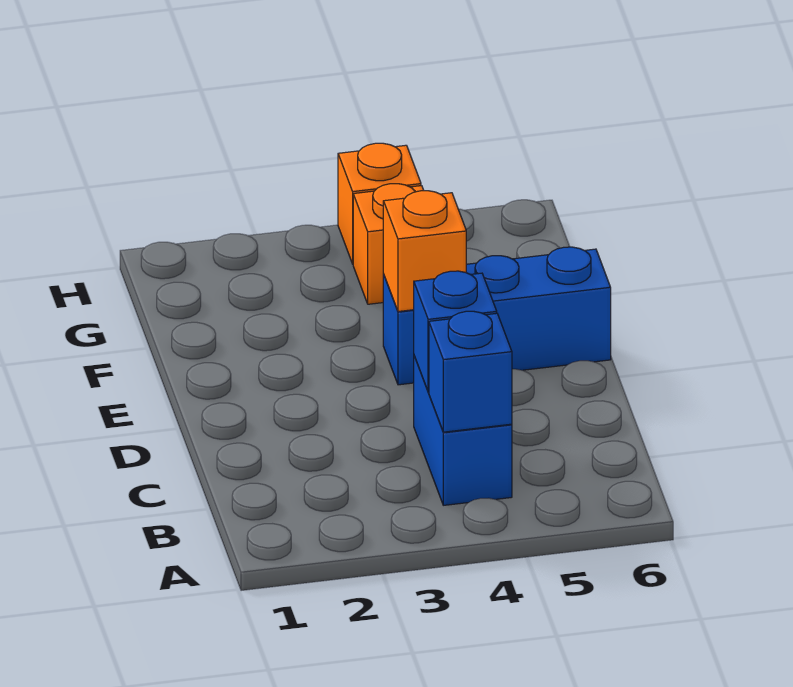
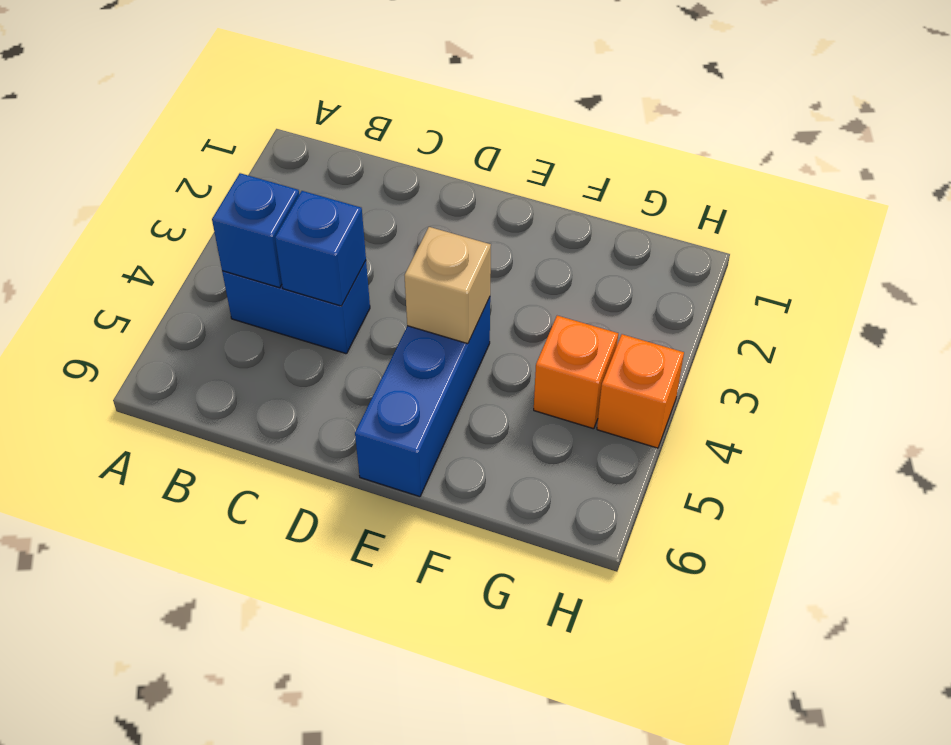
orange brick E4 level 2 -> tan brick E4 level 2

